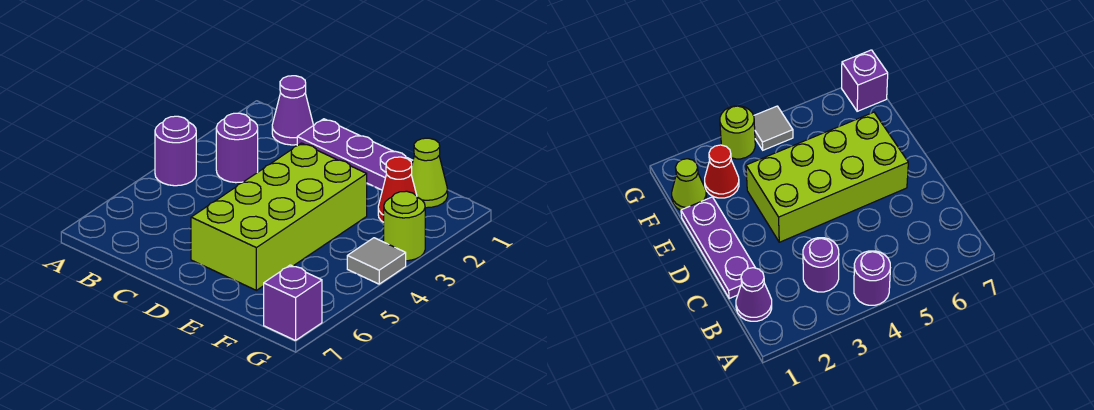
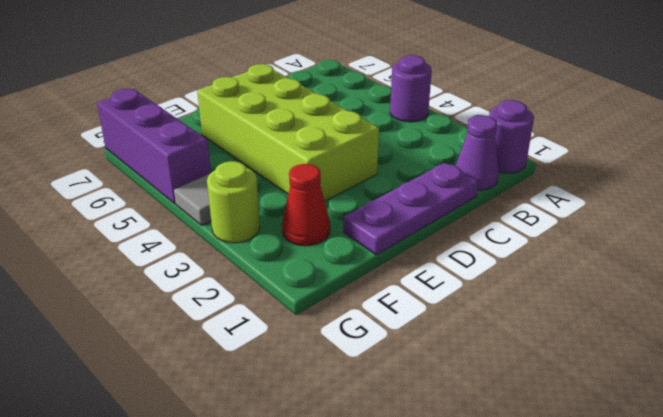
purple round brick B3 level 1 -> purple round brick A1 level 1
lime cone F1 level 1 -> none
purple brick G7 level 1 -> purple brick G5:G7 level 1

